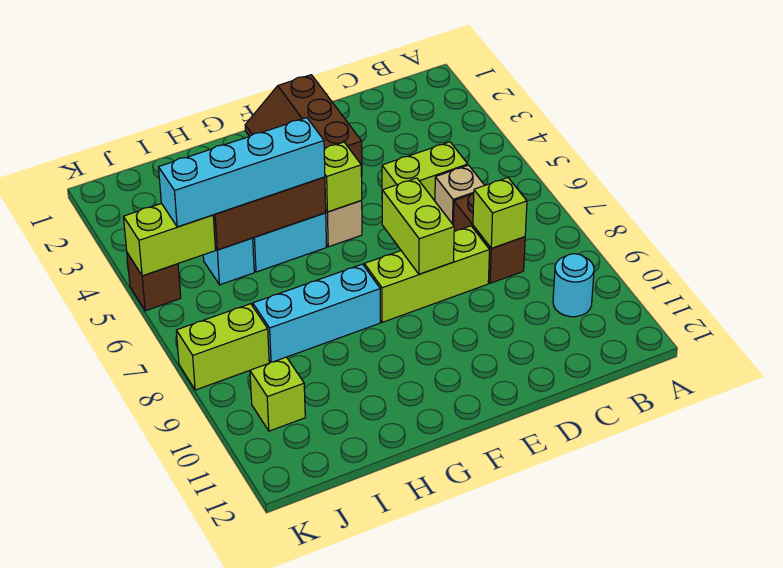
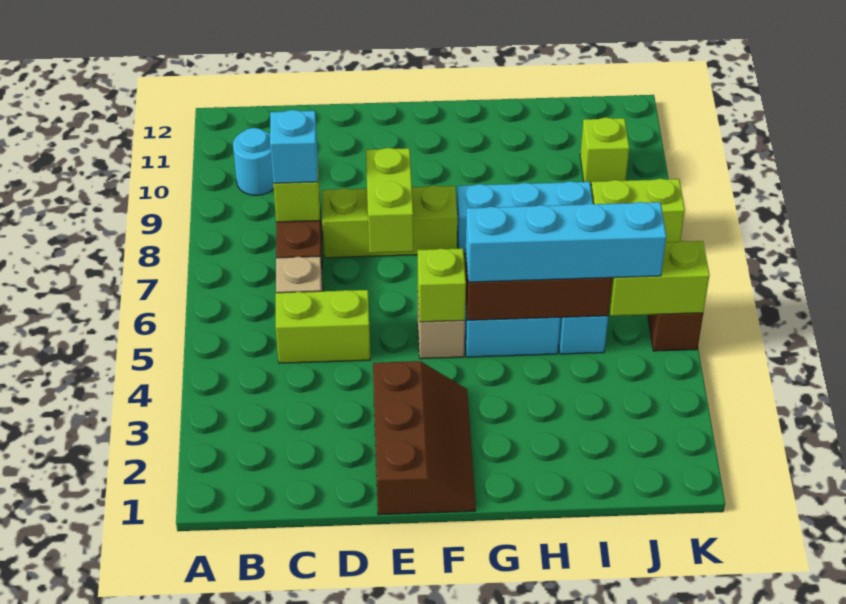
none -> cyan brick C8 level 3

